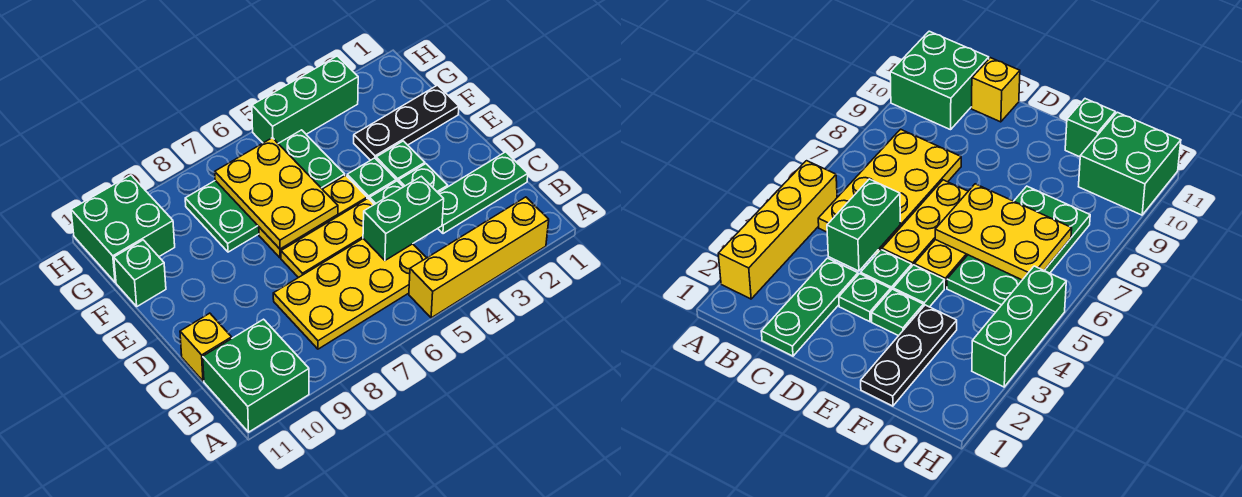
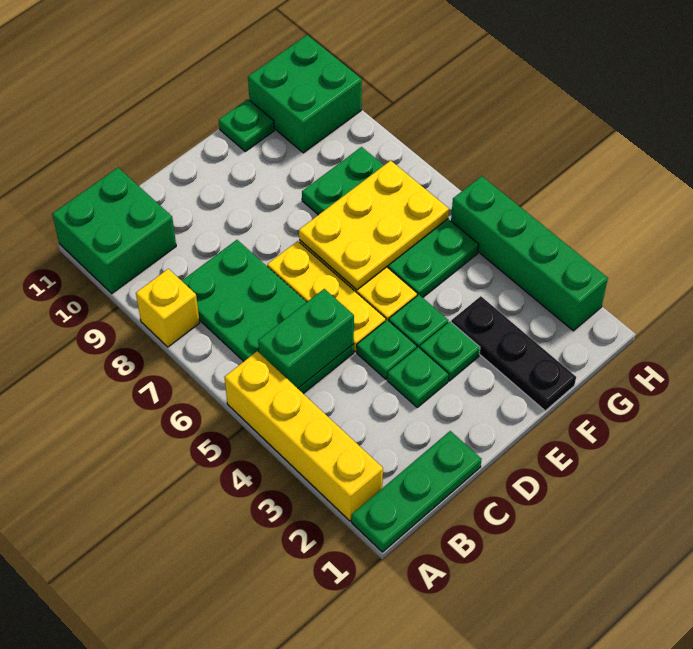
yellow plate B5:C8 level 1 -> green plate B5:C8 level 1
green plate C1:C3 level 1 -> green plate A1:C1 level 1
green brick C4:C5 level 2 -> green brick B5:C5 level 2
yellow brick C11 level 1 -> yellow brick A8 level 1
green brick F11 level 1 -> green plate F11 level 1
green brick H3:H5 level 1 -> green brick H2:H5 level 1

